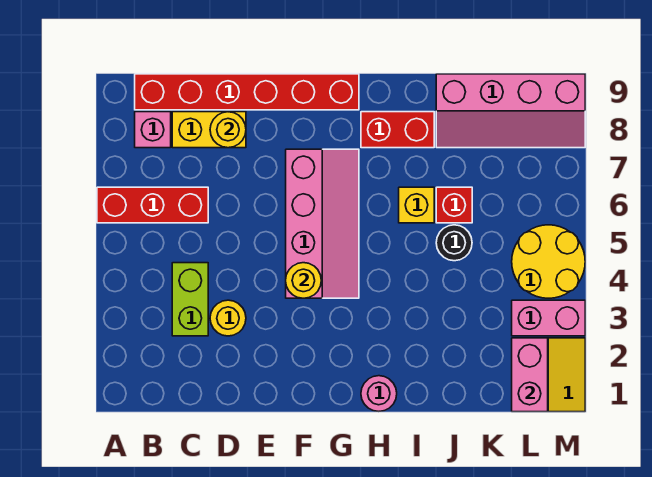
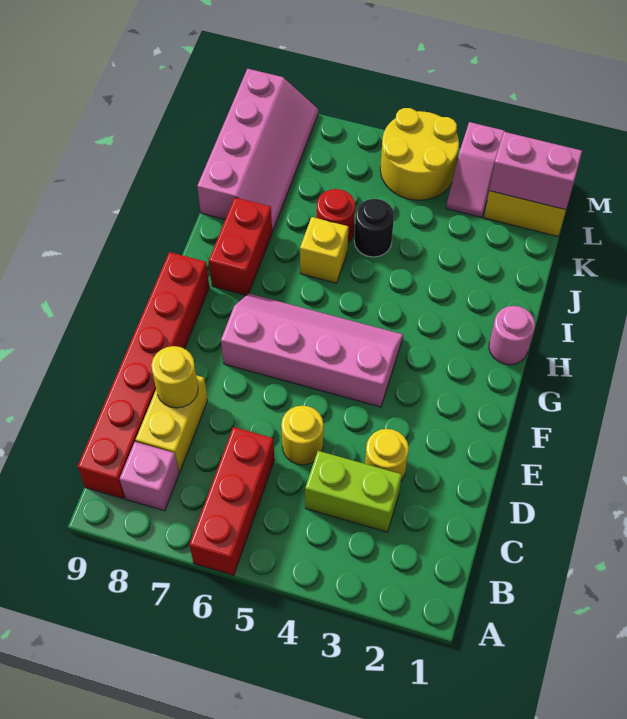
yellow round brick F4 level 2 -> yellow round brick D5 level 1
red brick J6 level 1 -> red round brick J6 level 1
pink brick L3:M3 level 1 -> pink slope L3:M3 level 1 top M

